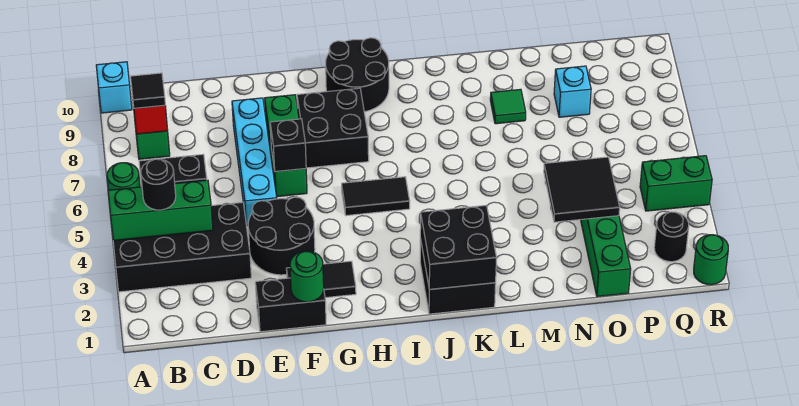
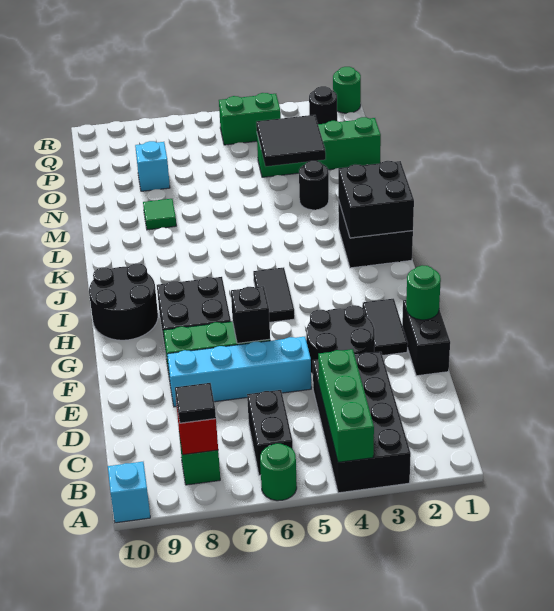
black round brick B4 level 3 -> black round brick M3 level 1
green brick Q4:R4 level 1 -> green brick Q4:Q5 level 1

